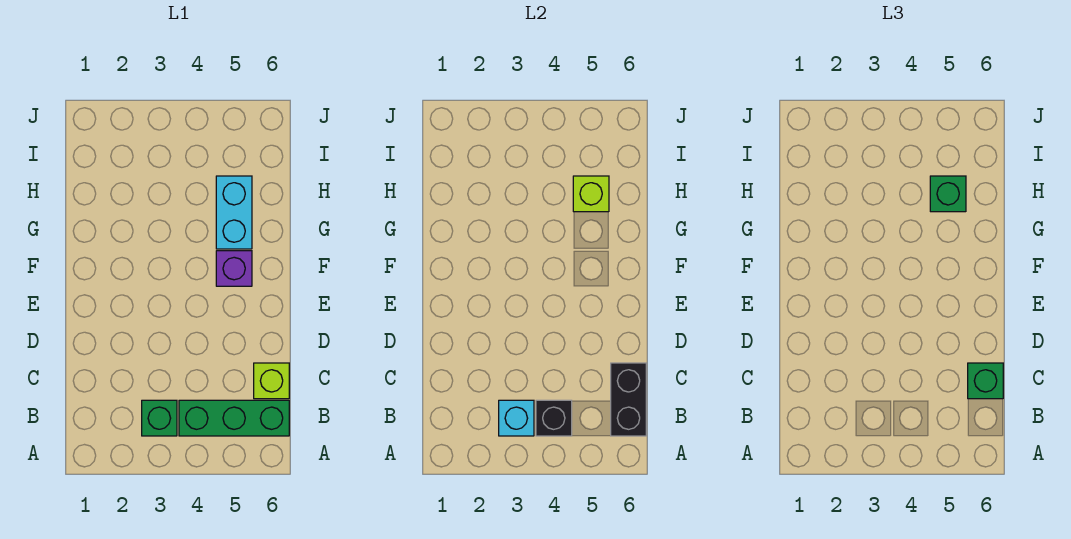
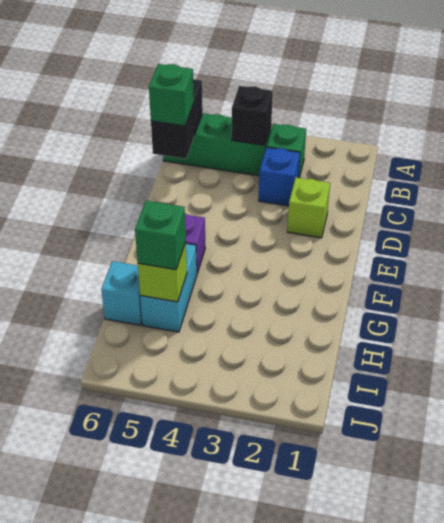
cyan brick B3 level 2 -> cyan brick H6 level 1
none -> blue brick C3 level 1
lime brick C6 level 1 -> lime brick D2 level 1

